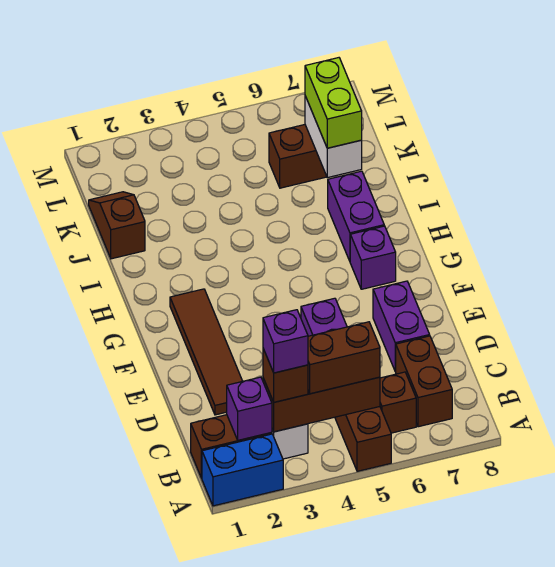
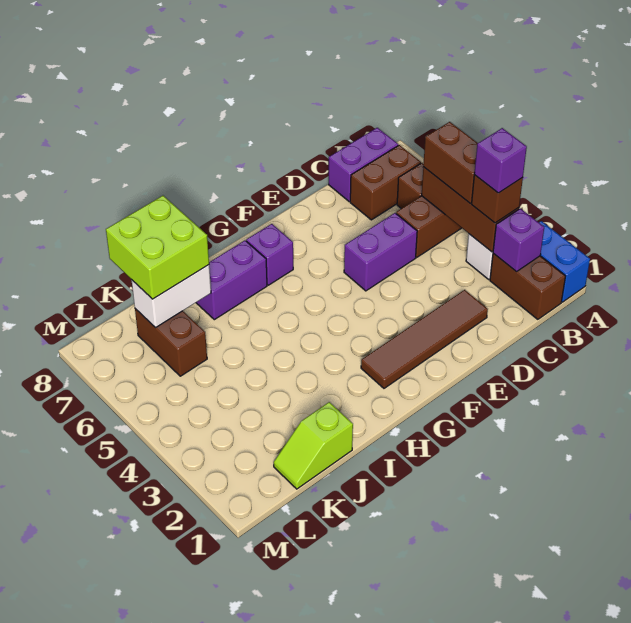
purple brick D7:E7 level 1 -> purple brick B8:C8 level 1
brown slope J1:K1 level 1 top J -> lime slope J1:K1 level 1 top J
lime brick J7:K7 level 3 -> lime brick J7:K8 level 3

